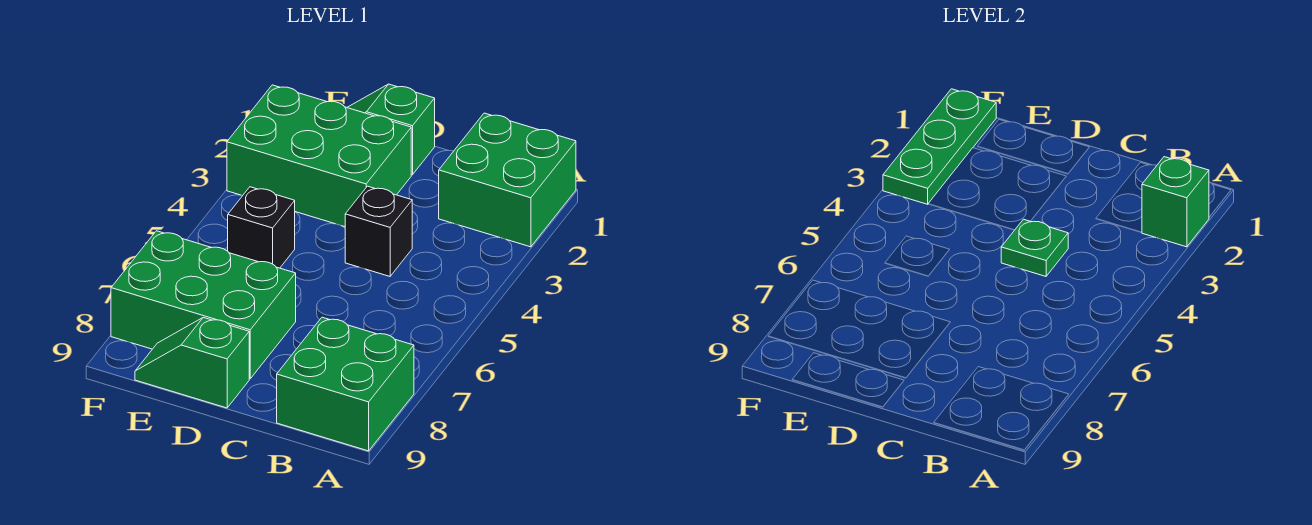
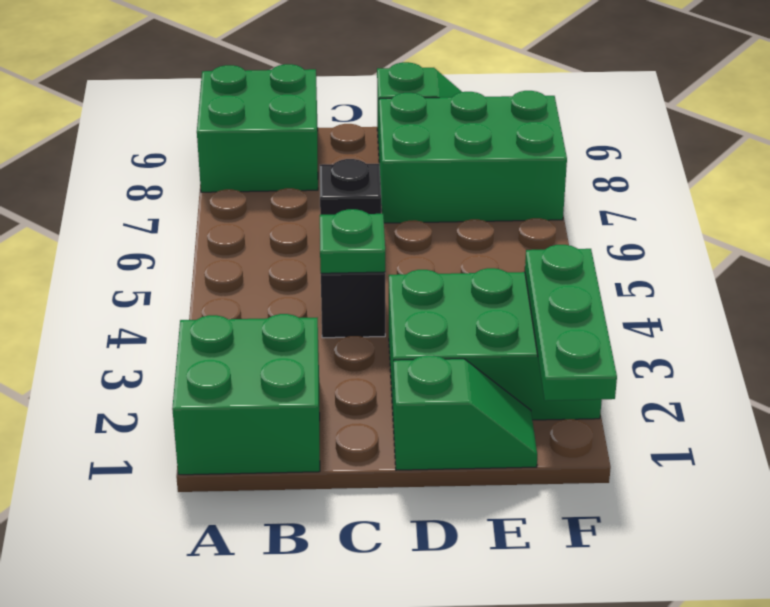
green brick A2 level 2 -> none
black brick E5 level 1 -> black brick C6 level 1

